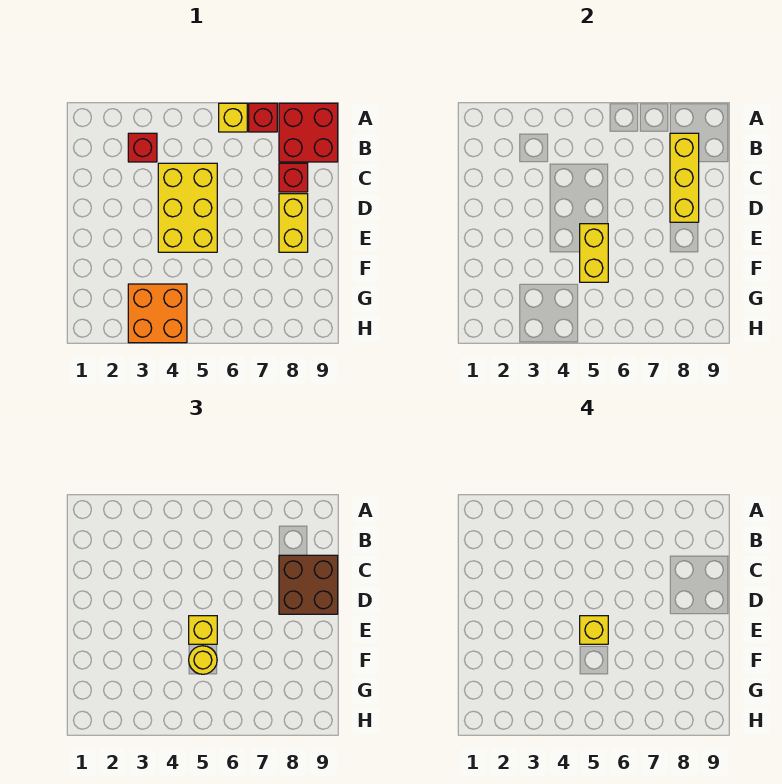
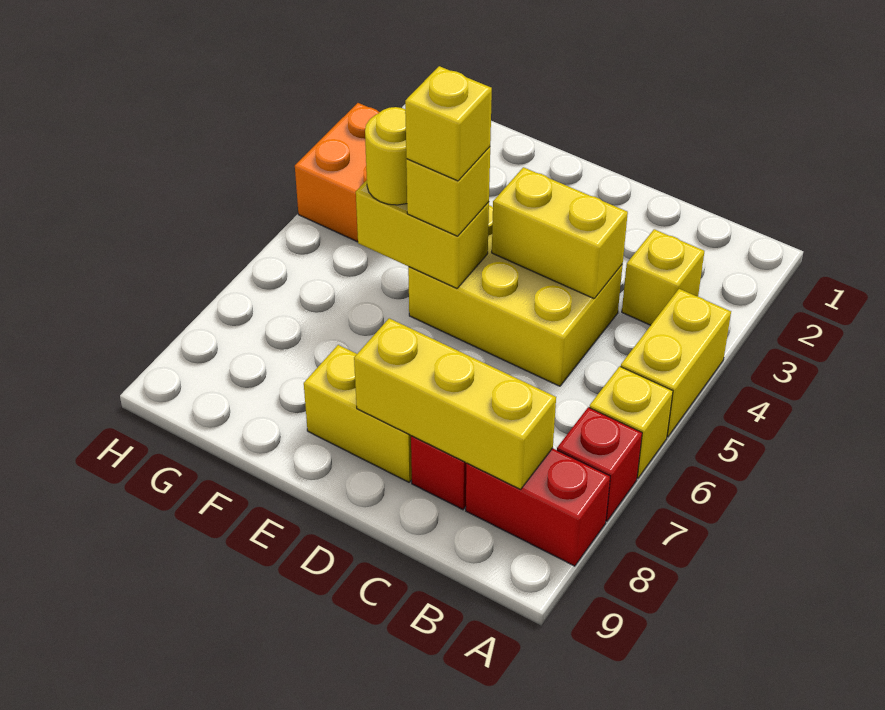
none -> yellow brick A4:A5 level 1
red brick A8:B9 level 1 -> red brick A8:B8 level 1
red brick B3 level 1 -> yellow brick B3 level 1
none -> yellow brick C4:D4 level 2
brown brick C8:D9 level 3 -> none

